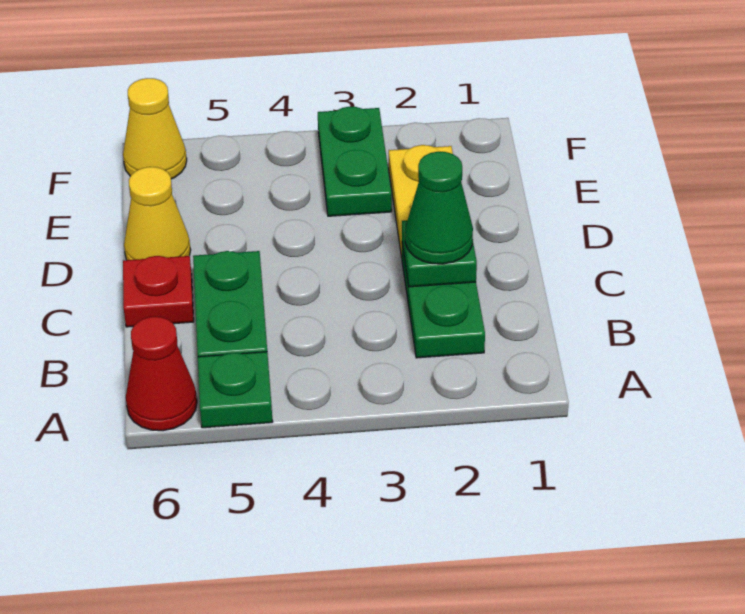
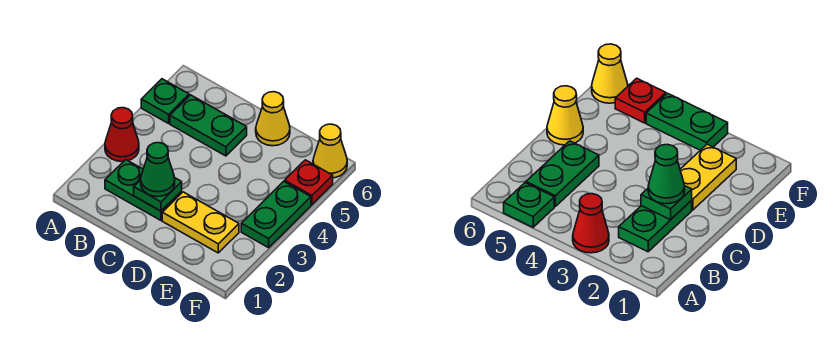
red cone A6 level 1 -> red cone A3 level 1
red plate C6 level 1 -> red plate F5 level 1
green plate E3:F3 level 1 -> green plate F3:F4 level 1

